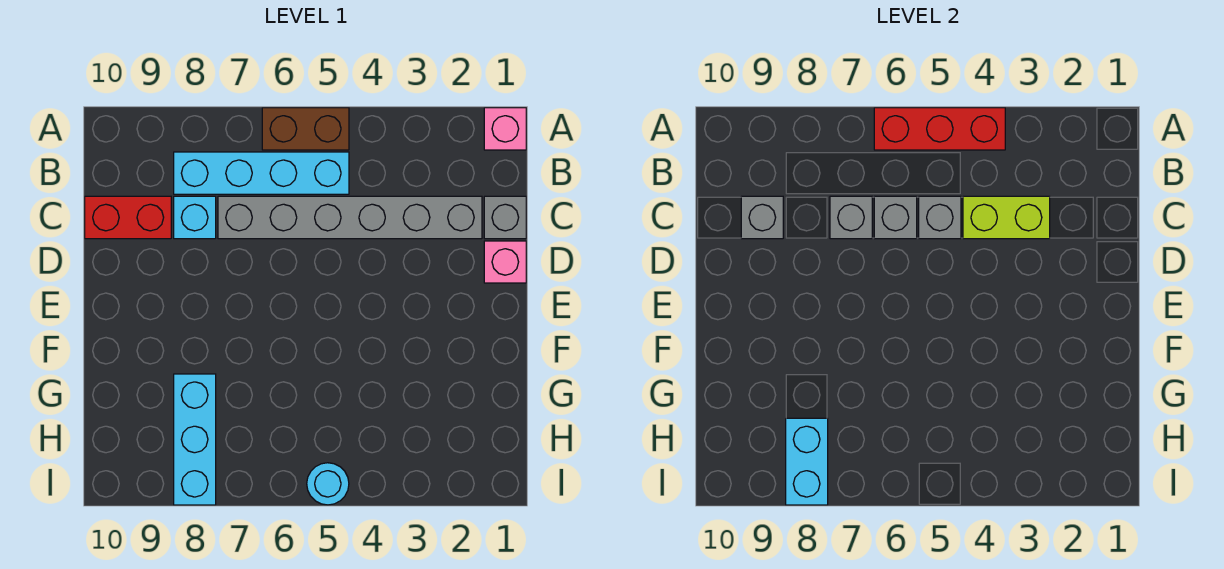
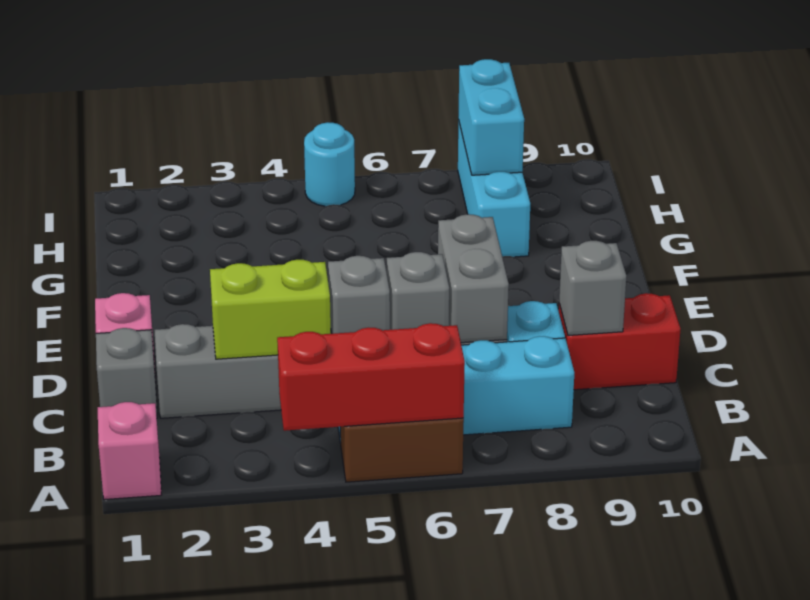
grey brick C7 level 2 -> grey brick C7:D7 level 2

